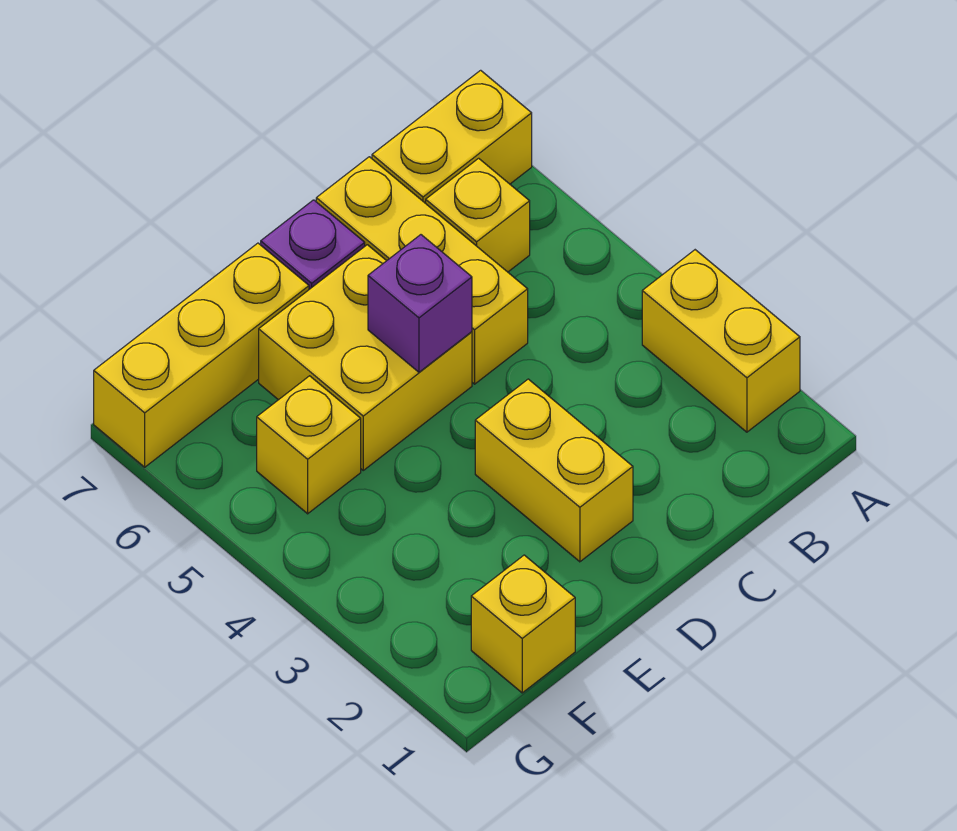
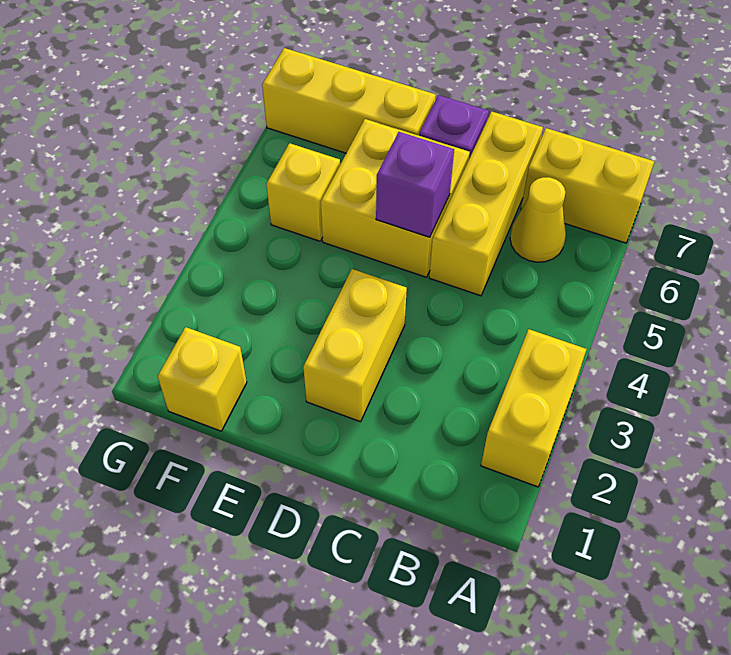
yellow brick B6 level 1 -> yellow cone B6 level 1

